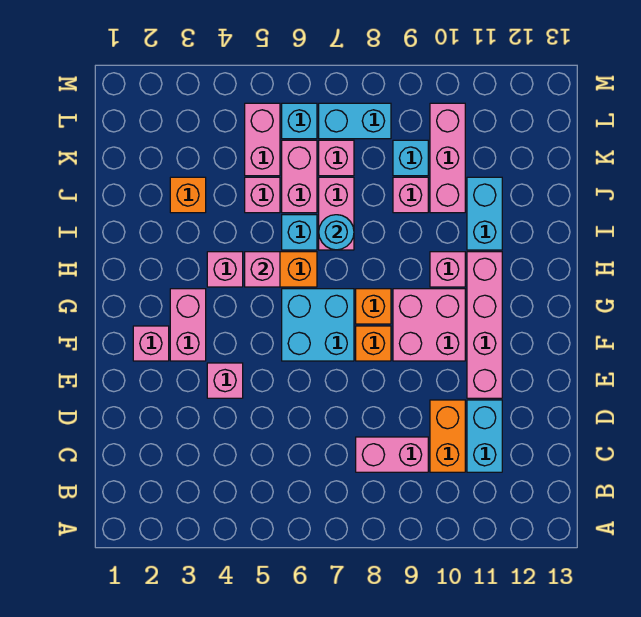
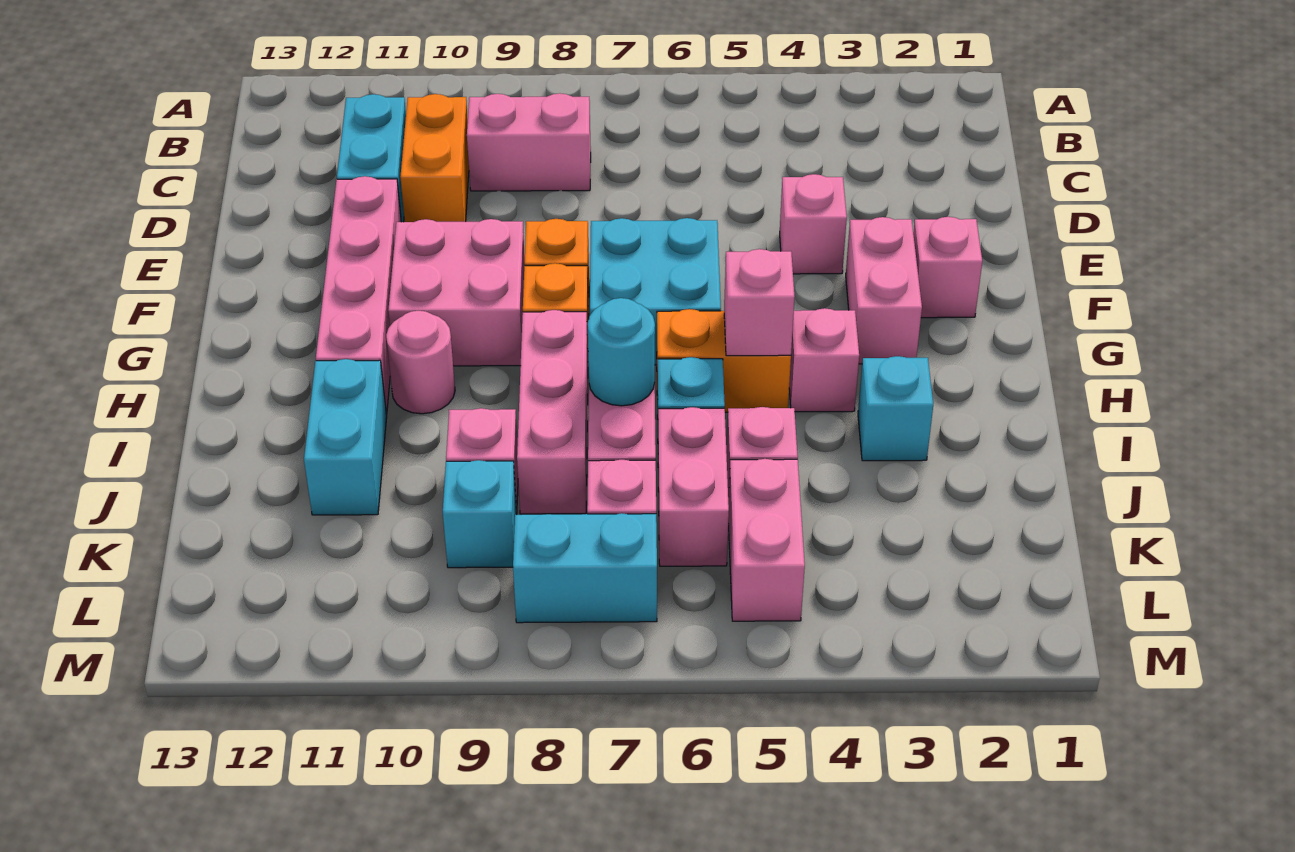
pink brick H10 level 1 -> pink round brick H10 level 1
orange brick J3 level 1 -> none
pink brick J10:L10 level 1 -> pink brick H8:J8 level 1
cyan brick L6 level 1 -> cyan brick I3 level 1

